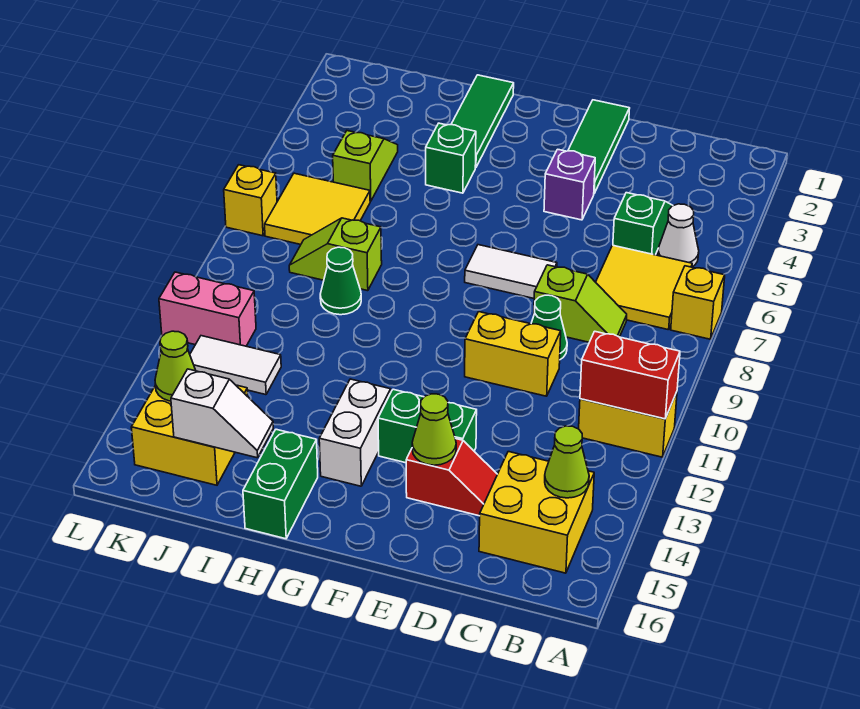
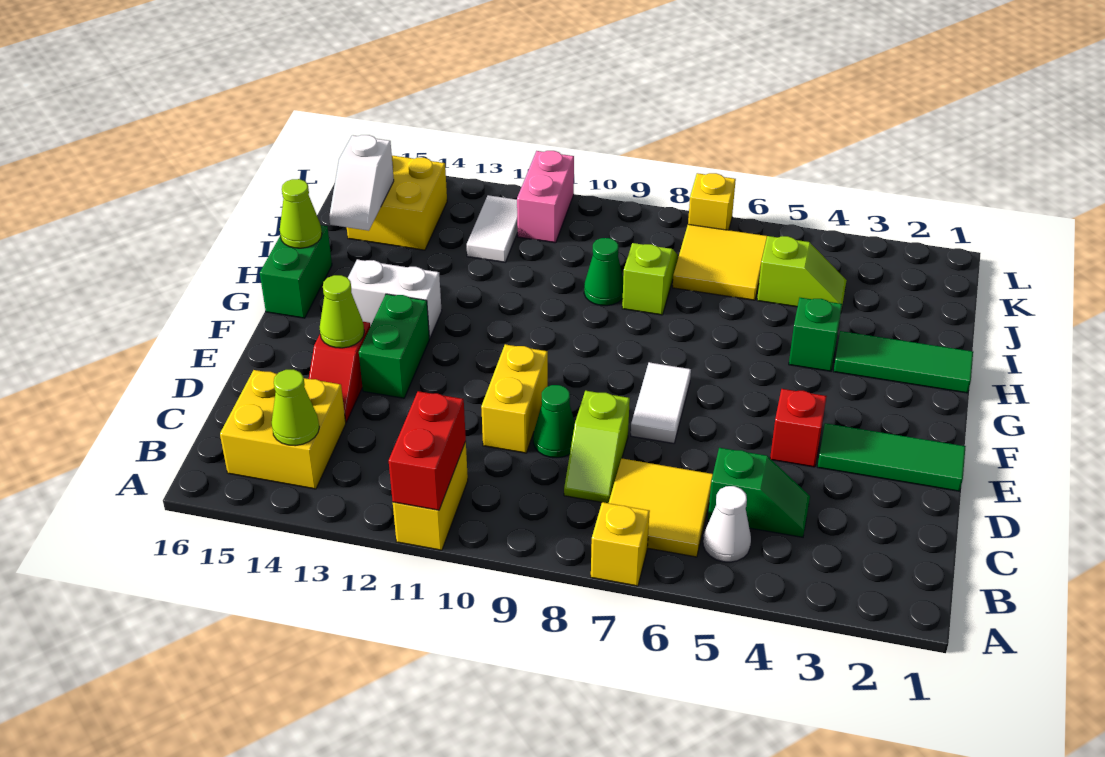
purple brick E4 level 1 -> red brick E4 level 1
green brick H15:H16 level 1 -> green brick G16:H16 level 1
lime cone K14 level 2 -> lime cone H16 level 2

